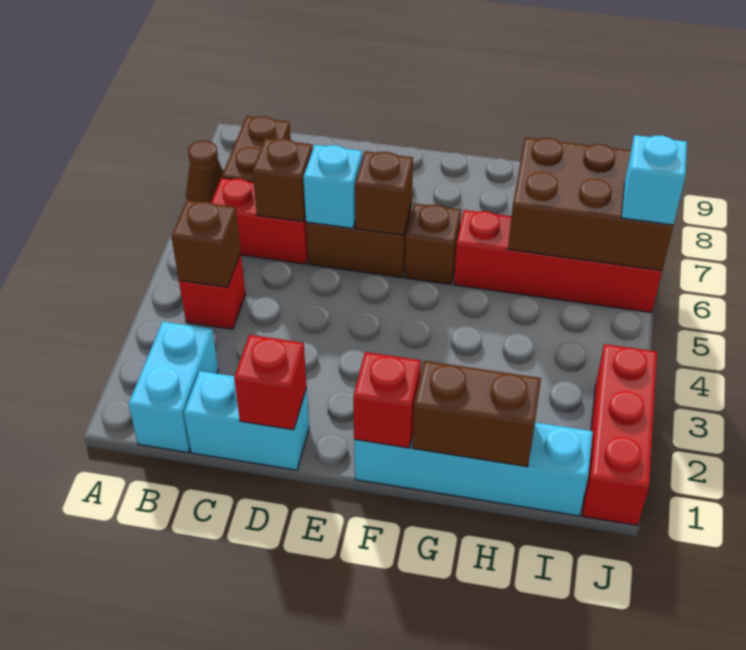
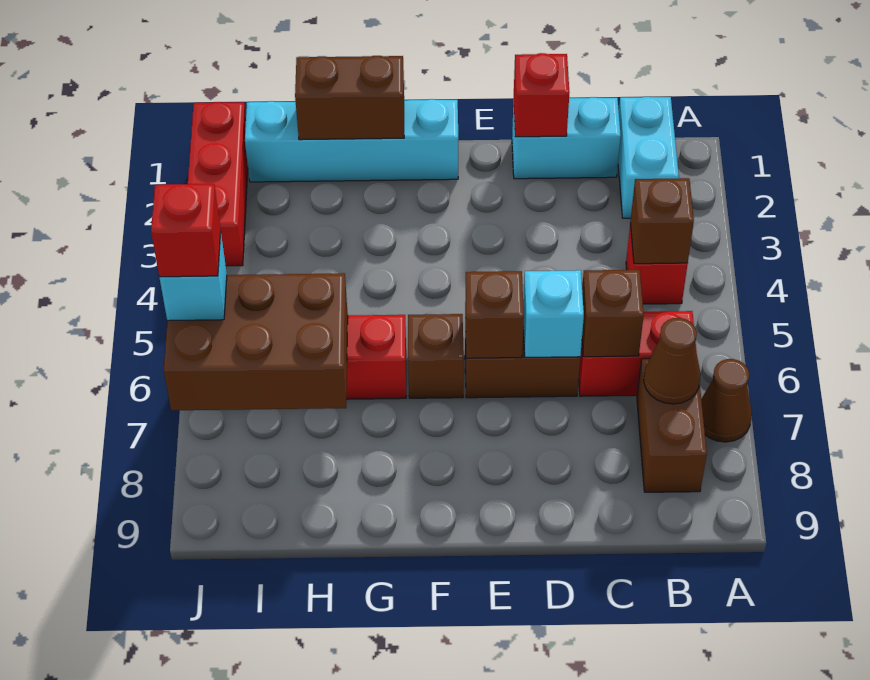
none -> brown cone B7 level 2
red brick F1 level 2 -> red brick J6 level 4

